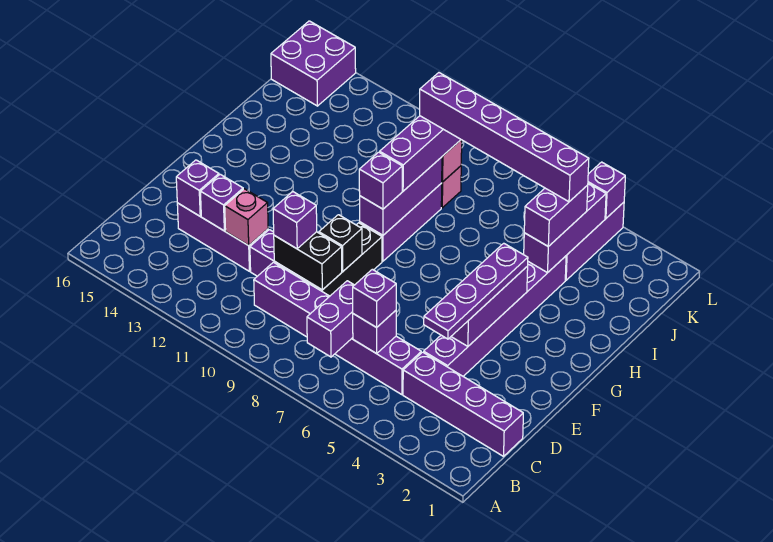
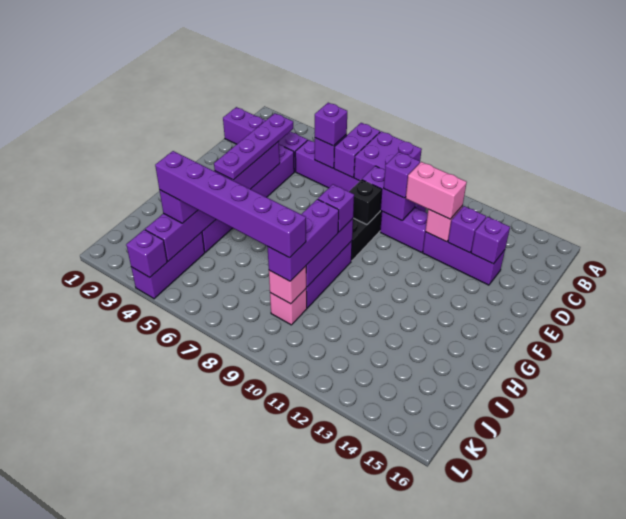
black brick D9:D10 level 2 -> purple brick D9:D10 level 2
none -> pink brick D11:D12 level 3
purple brick K15:L16 level 1 -> purple brick B8:C9 level 2

